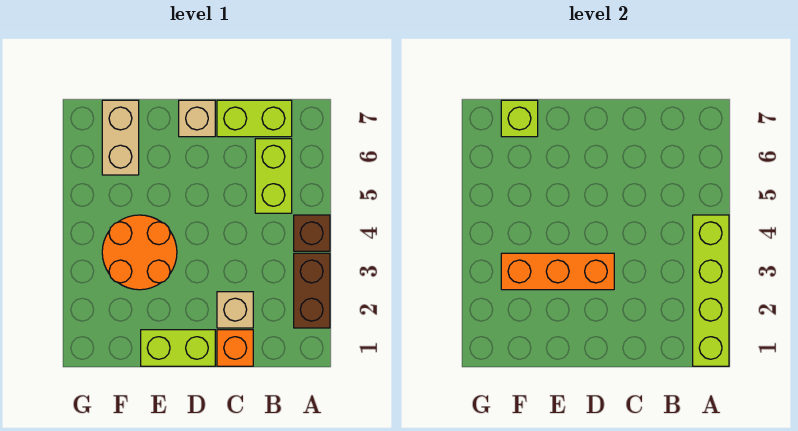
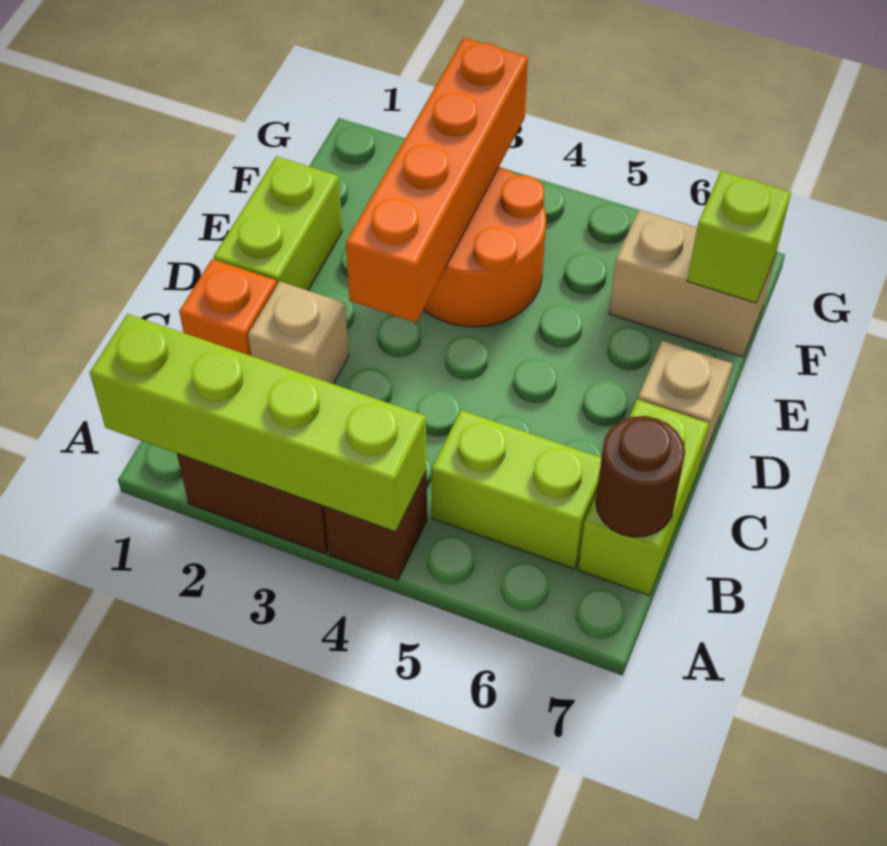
none -> brown round brick B7 level 2
orange brick D3:F3 level 2 -> orange brick D3:G3 level 2

